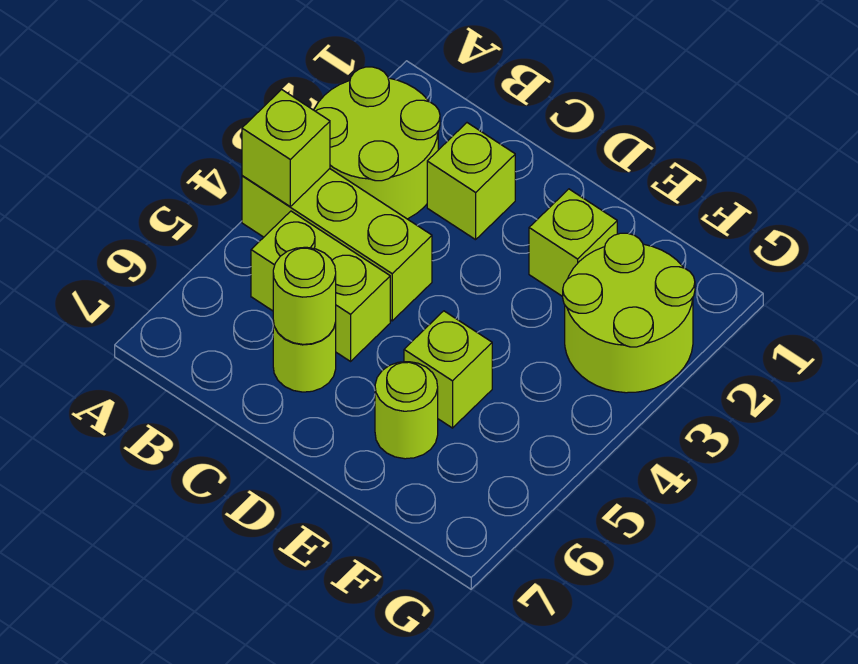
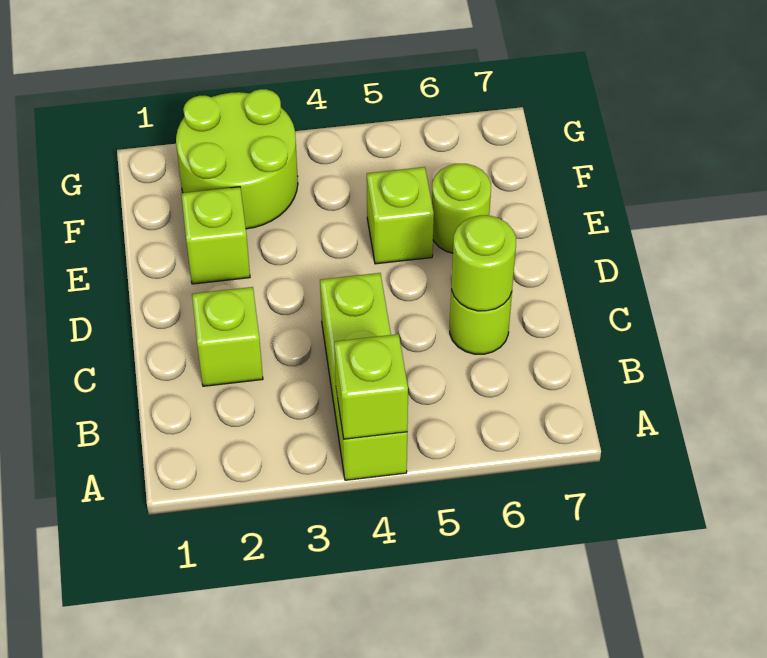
lime round brick A2:B3 level 1 -> none
lime brick B5:C5 level 1 -> none

